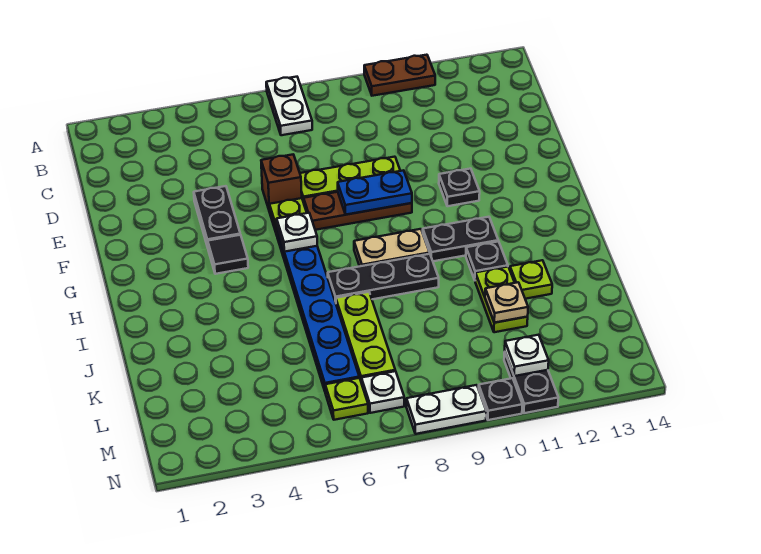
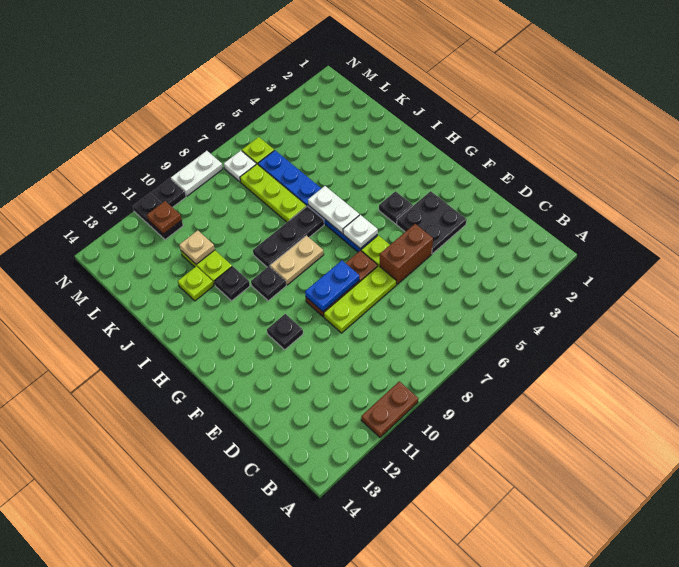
white plate A7:B7 level 1 -> white plate H6:I6 level 2
black plate E4:F4 level 1 -> black plate E3:F4 level 1
brown brick E6 level 1 -> brown brick E5:E6 level 1
black tile G4 level 1 -> black plate G4 level 1
black plate H10:H11 level 1 -> black plate H10 level 1
white plate M11 level 2 -> brown plate M11 level 2

